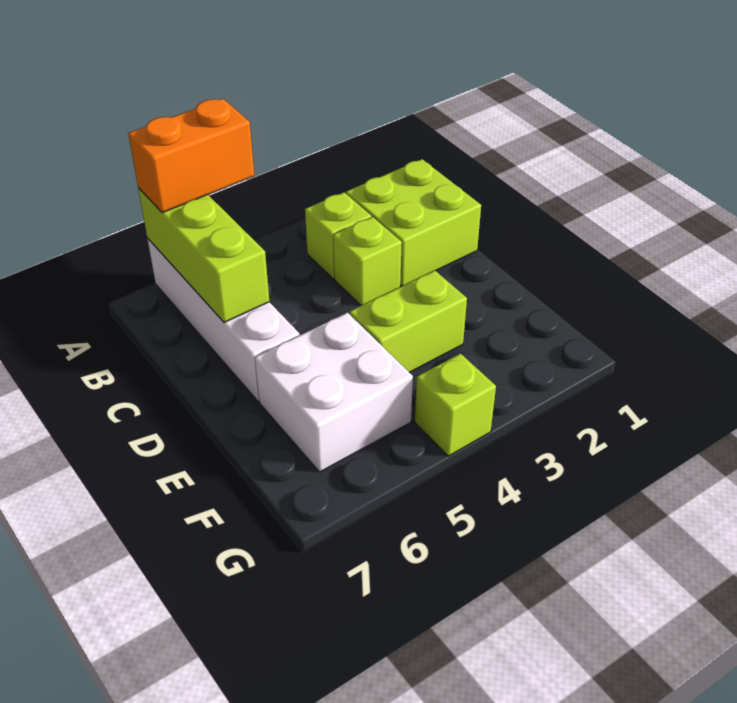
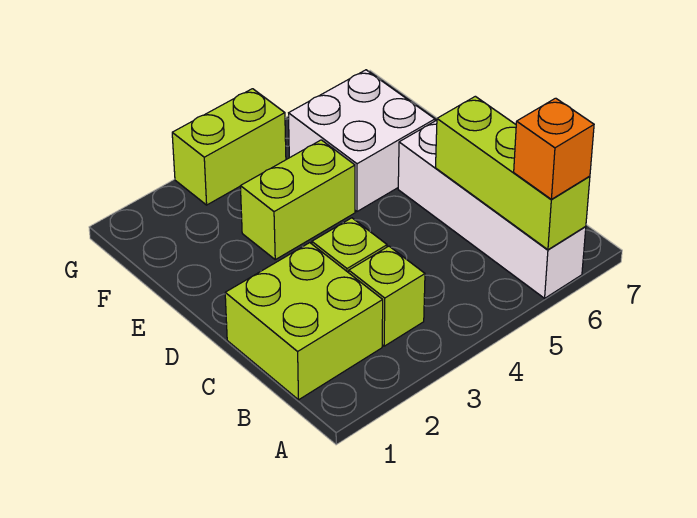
orange brick A5:A6 level 3 -> orange brick A6 level 3
lime brick G4 level 1 -> lime brick G3:G4 level 1

